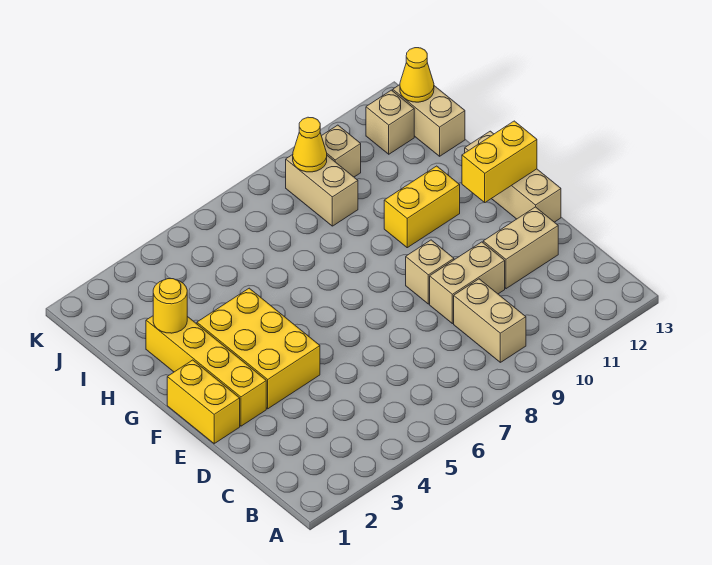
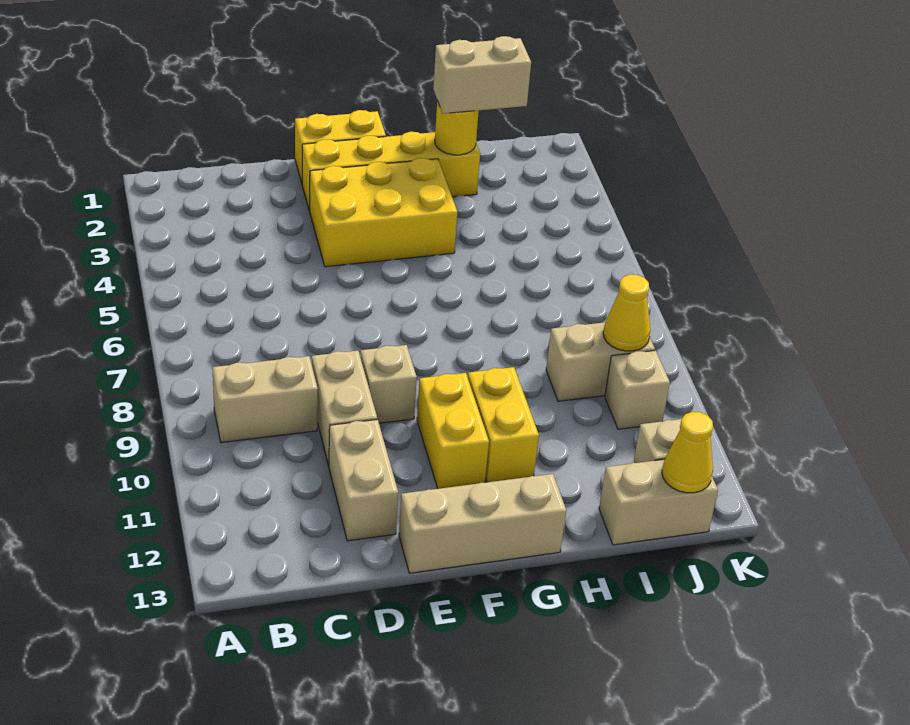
yellow brick F12:F13 level 2 -> yellow brick F10:F11 level 1
none -> tan brick H2:I2 level 3

